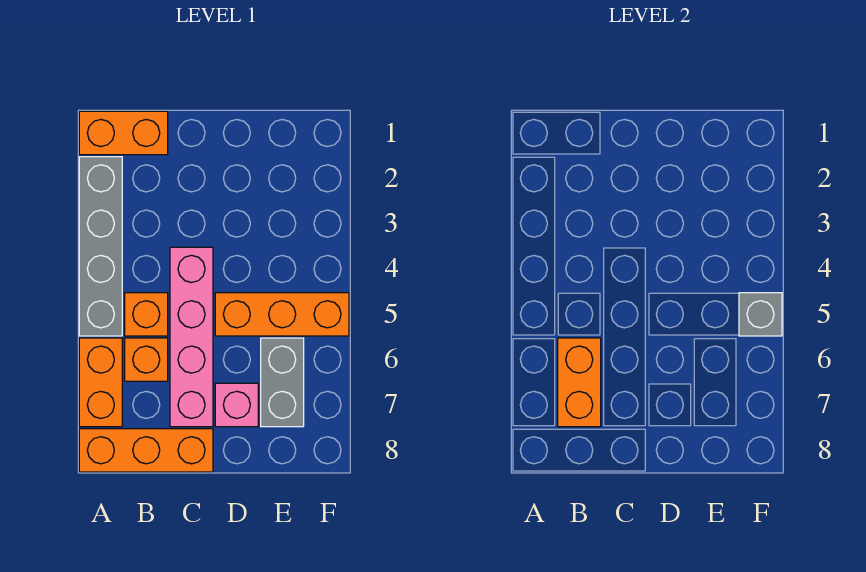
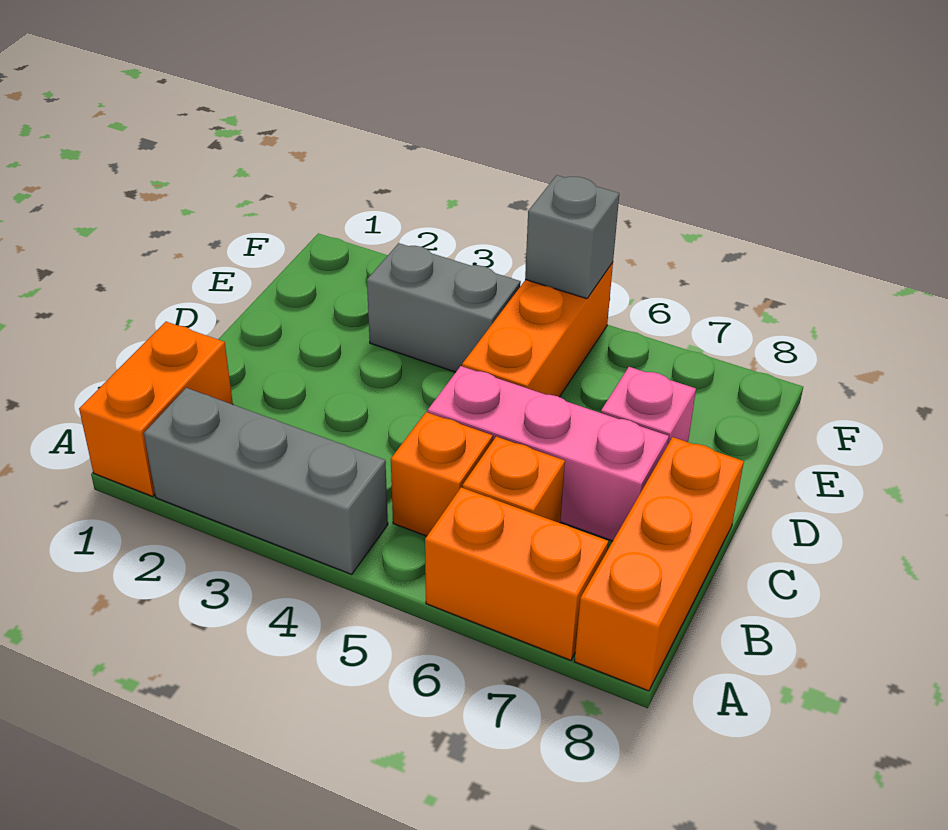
grey brick A2:A5 level 1 -> grey brick A2:A4 level 1
orange brick B6:B7 level 2 -> none
pink brick C4:C7 level 1 -> pink brick C5:C7 level 1
grey brick E6:E7 level 1 -> grey brick E3:E4 level 1

